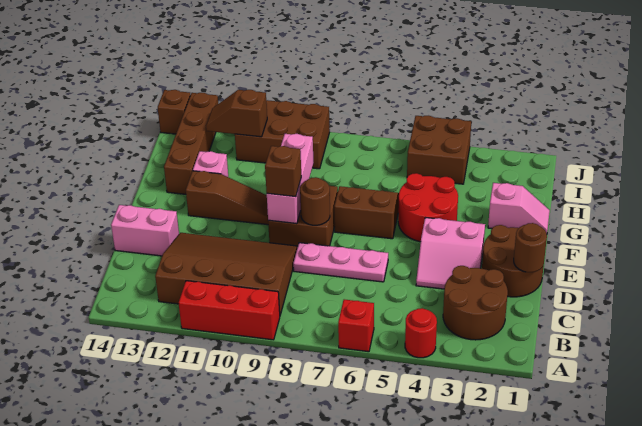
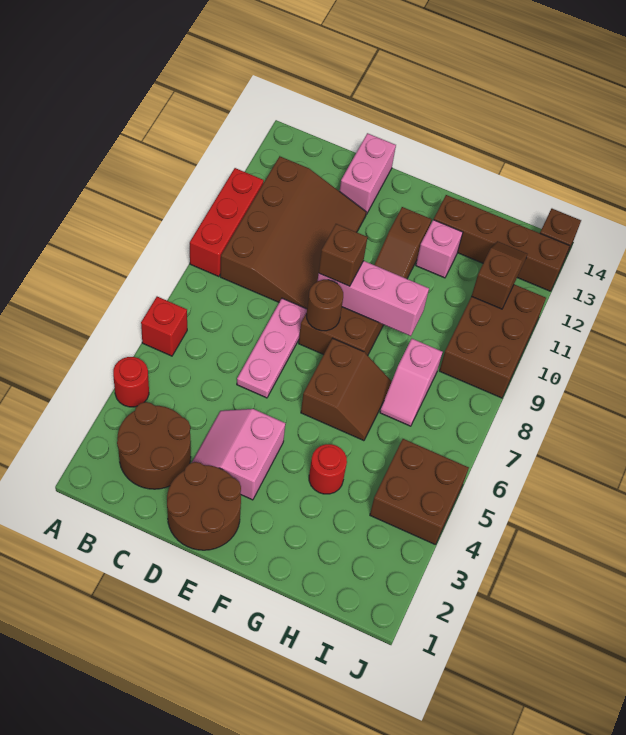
brown round brick D1 level 2 -> none
red round brick F4:G5 level 1 -> red round brick G4 level 1
pink slope G1:G2 level 1 top 2 -> pink slope H7:H8 level 1 top 8

